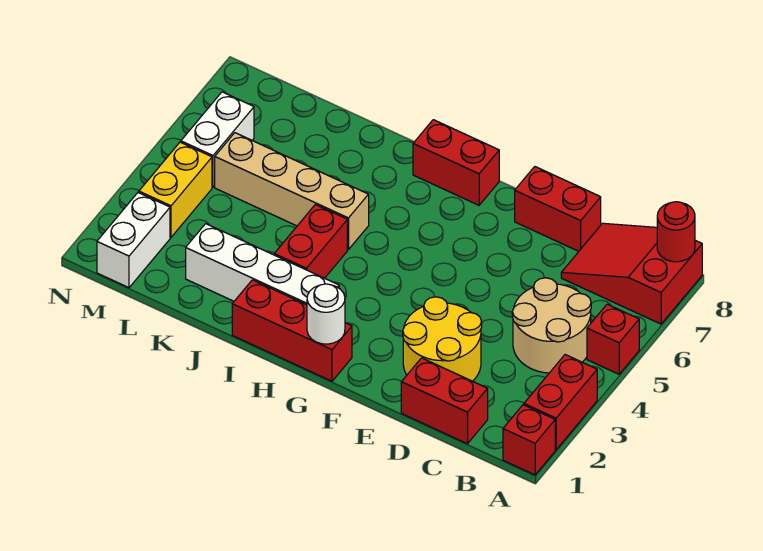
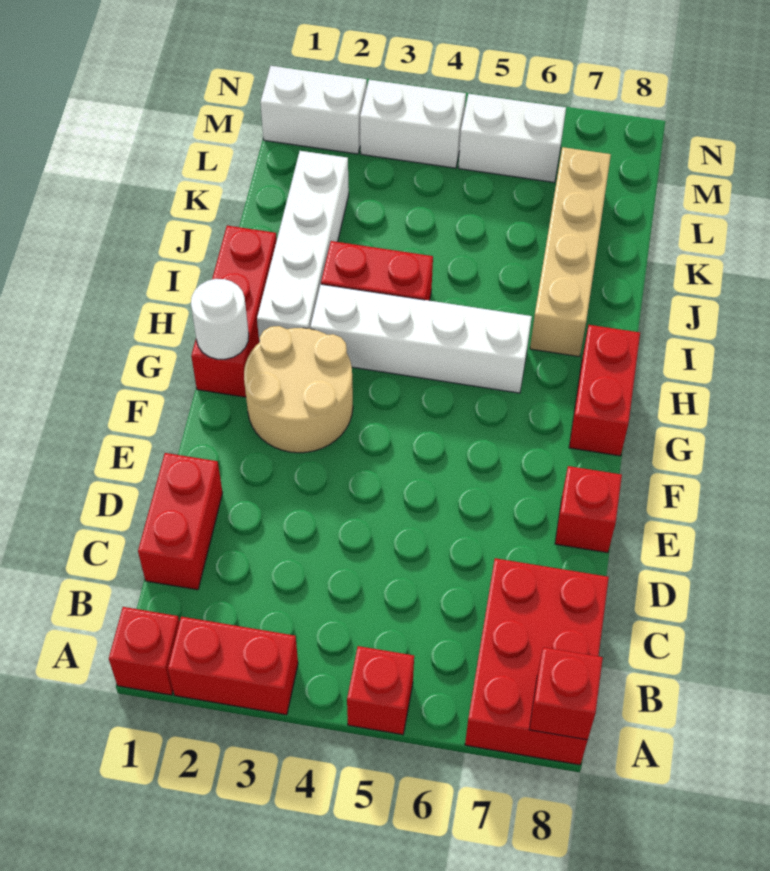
red slope A7:C8 level 1 top A -> red brick A7:C8 level 1
red round brick A8 level 2 -> red brick A8 level 2
tan round brick B4:C5 level 1 -> tan round brick F2:G3 level 1
yellow round brick D2:E3 level 1 -> none
red brick D8:E8 level 1 -> red brick E8 level 1
none -> white brick H3:H6 level 1
tan brick I5:L5 level 1 -> tan brick I7:L7 level 1
yellow brick M3:M4 level 1 -> white brick M3:M4 level 1

